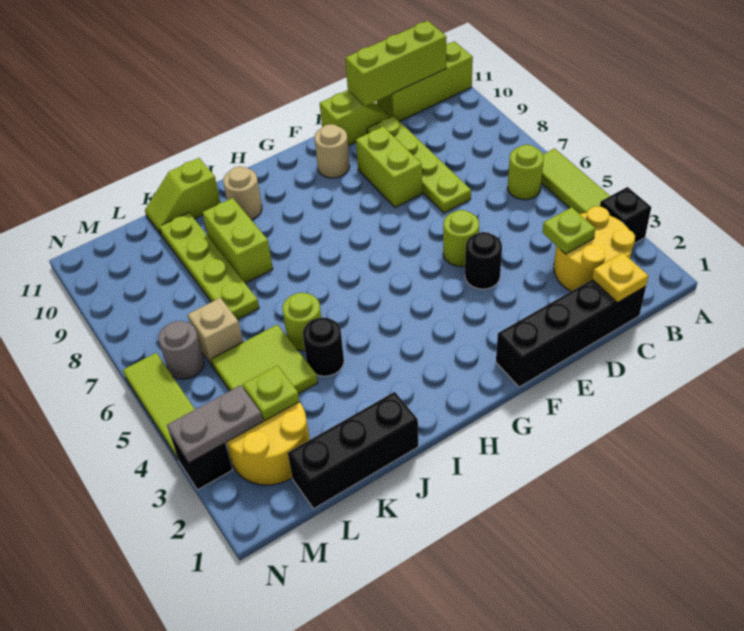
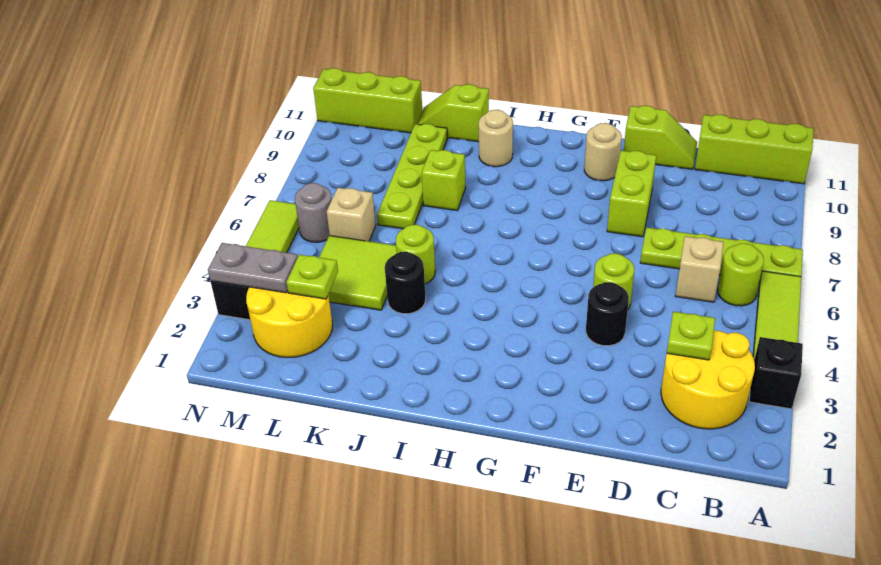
lime brick B11:D11 level 2 -> lime brick L11:N11 level 1
black brick C1:F1 level 1 -> none
yellow plate C1 level 2 -> none
none -> tan brick C6 level 1
lime plate D7:D10 level 1 -> lime plate A7:D7 level 1
black brick J1:L1 level 1 -> none
lime brick J8:J9 level 1 -> lime brick J8 level 1

